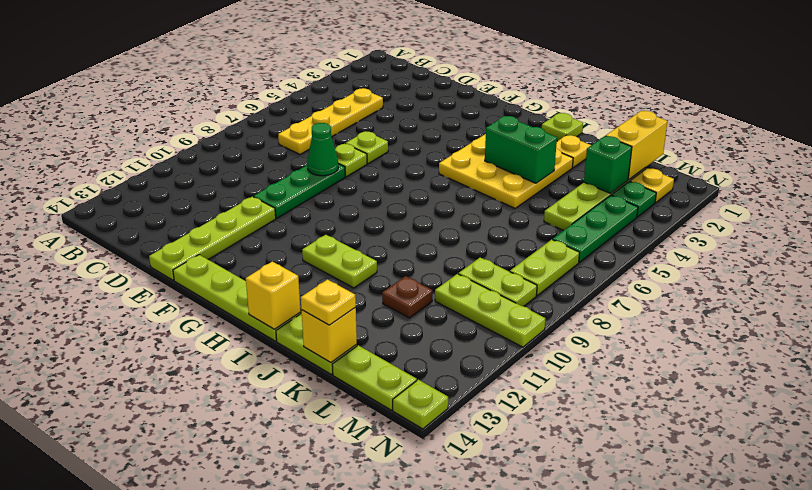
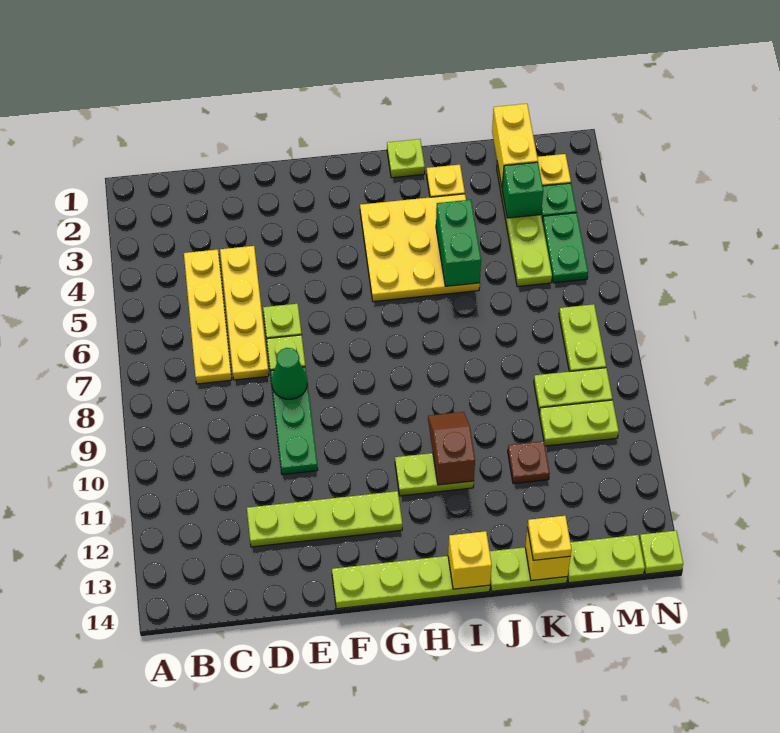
none -> yellow plate D4:D7 level 1
lime plate E11:E14 level 1 -> lime plate D12:G12 level 1
green brick I4:J4 level 2 -> green brick J4:J5 level 2
none -> brown slope I10:I11 level 2 top 11
lime plate L10:N10 level 1 -> lime plate L10:M10 level 1
green plate M4:M6 level 1 -> green plate M4:M5 level 1

